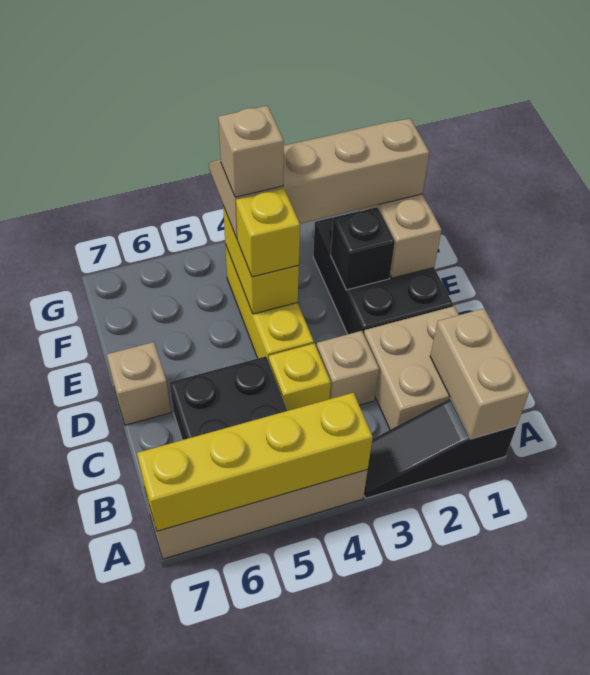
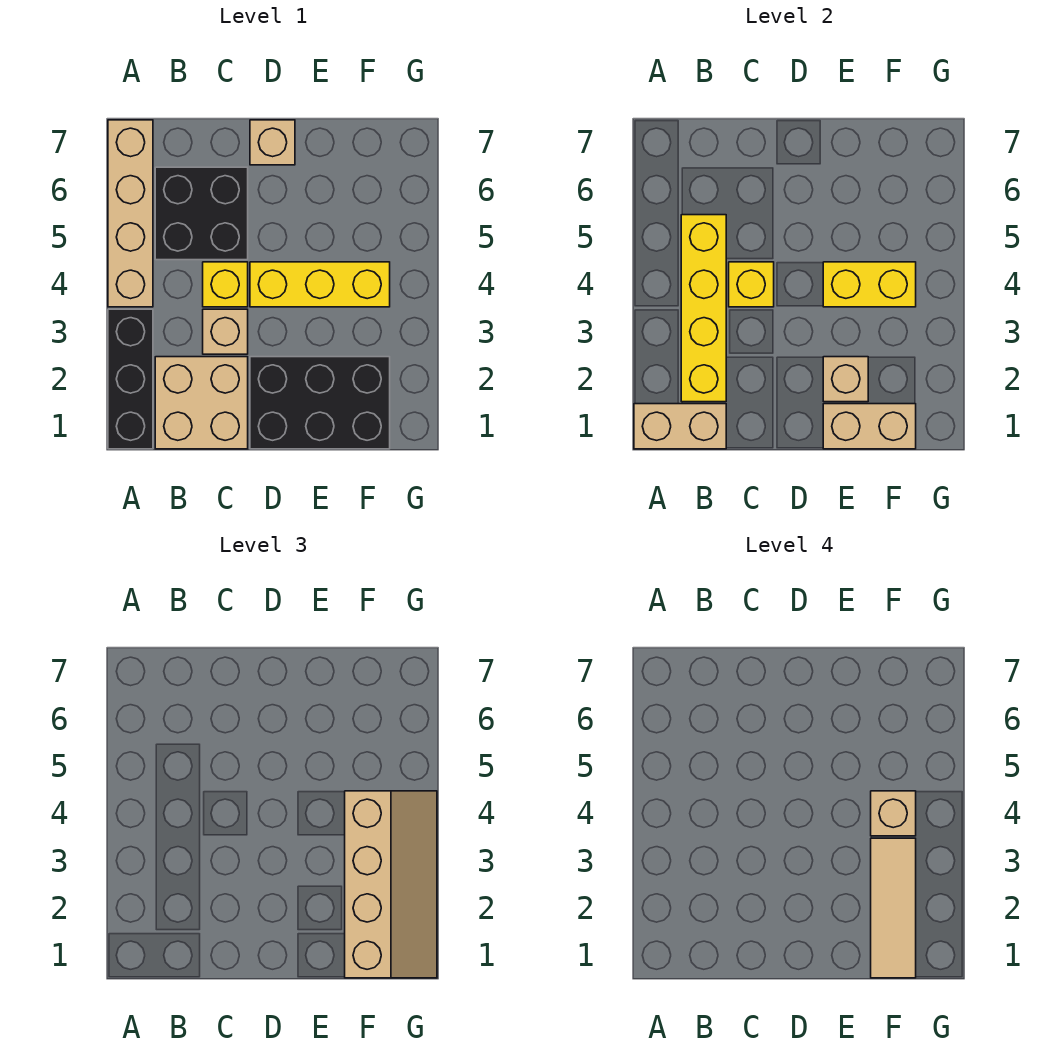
black slope A1:A3 level 1 top 1 -> black brick A1:A3 level 1
yellow brick A4:A7 level 2 -> yellow brick B2:B5 level 2
black brick E2 level 2 -> tan brick E2 level 2
yellow brick E4 level 3 -> yellow brick C4 level 2
none -> tan tile F1:F3 level 4

